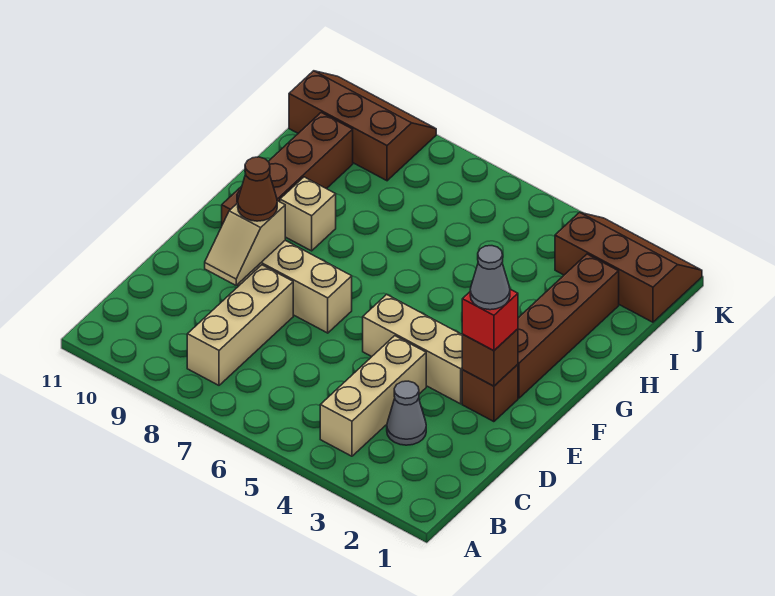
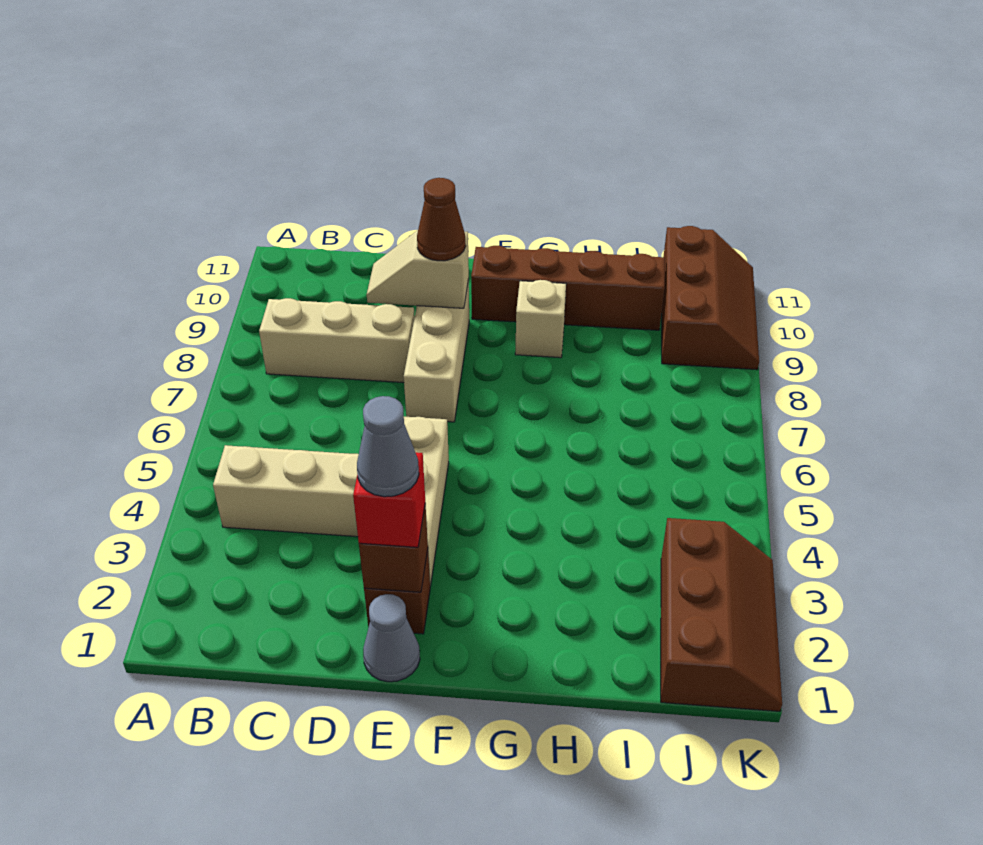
grey cone C3 level 1 -> grey cone E1 level 1
brown brick F2:I2 level 1 -> none

